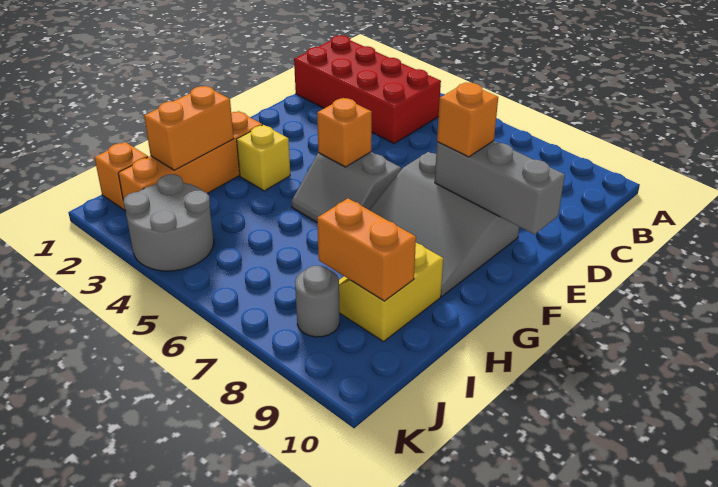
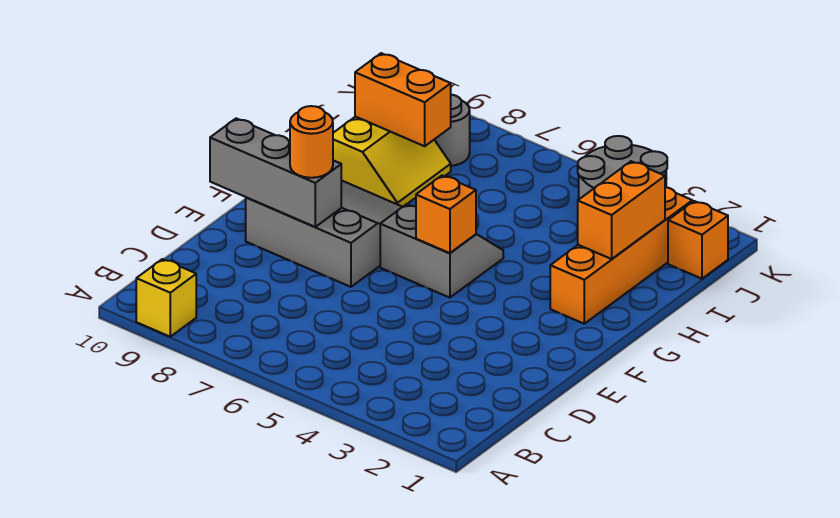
red brick B1:C4 level 1 -> none
orange brick E8 level 3 -> orange round brick E8 level 3
yellow brick G3 level 1 -> yellow brick A9 level 1

